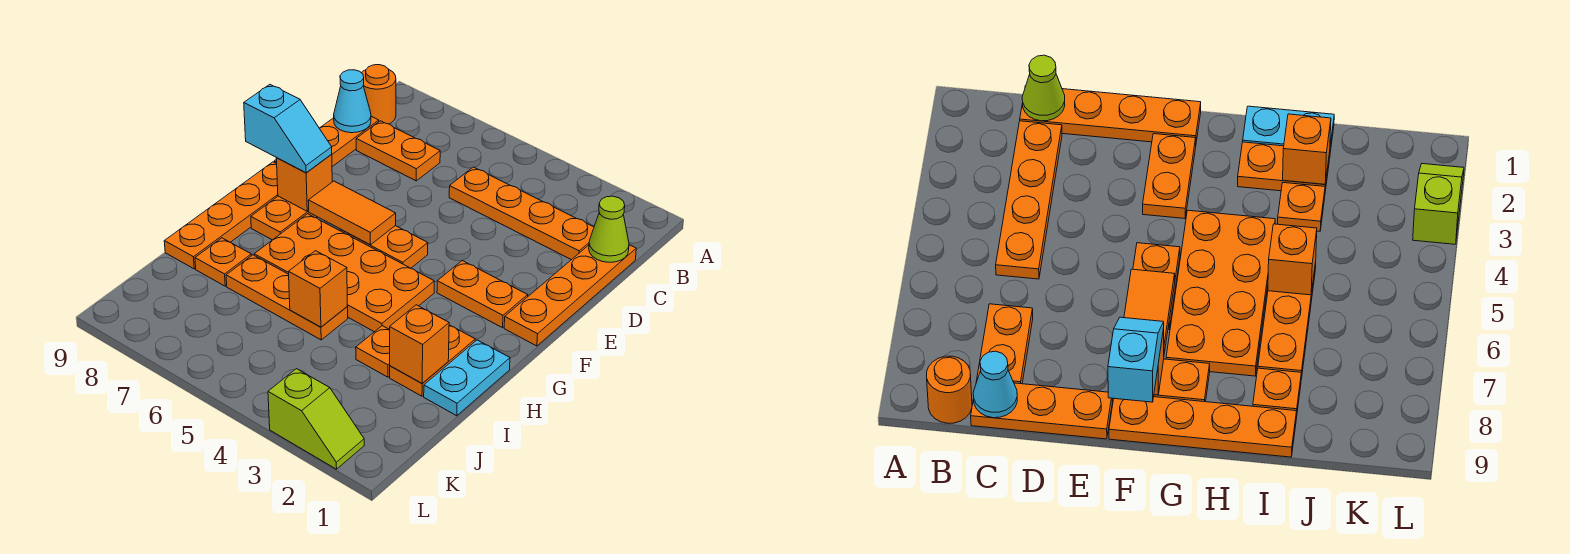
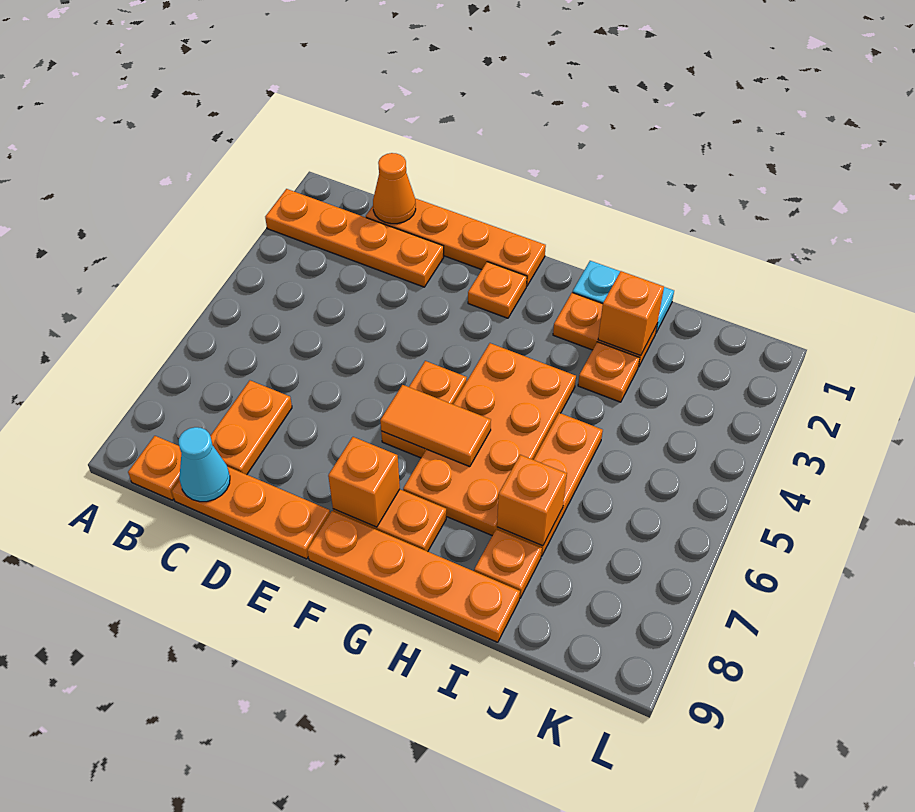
orange round brick B9 level 1 -> orange plate B9 level 1
lime cone C1 level 2 -> orange cone C1 level 2
orange plate C2:C5 level 1 -> orange plate A2:D2 level 1
orange plate F2:F3 level 1 -> orange plate F2 level 1
orange tile F6:F7 level 2 -> orange tile F6:G6 level 2
cyan slope F8:F9 level 3 top 9 -> none
orange brick I5 level 2 -> orange brick I7 level 2
lime slope L2:L3 level 1 top 3 -> none

